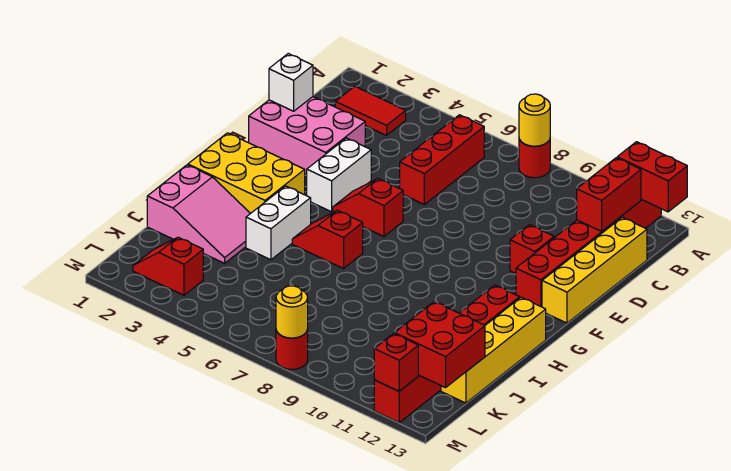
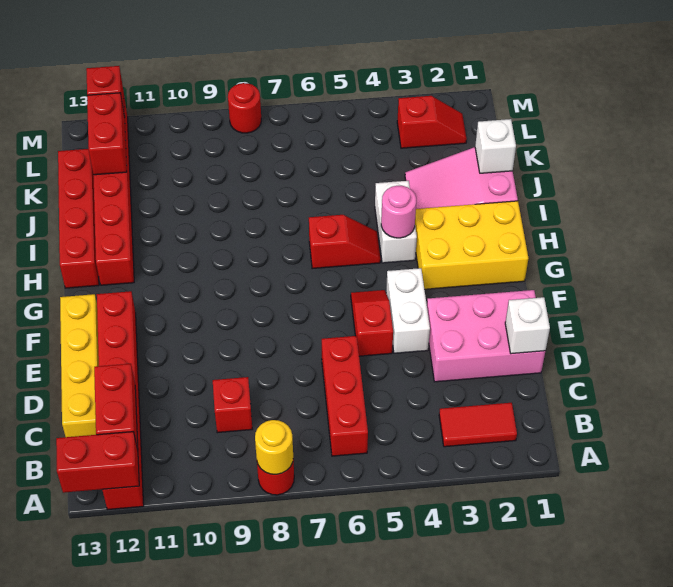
red brick E11 level 1 -> red brick C9 level 1
red slope F5:F6 level 1 top 6 -> red slope E5:F5 level 1 top E
none -> pink round brick H4 level 2
yellow brick H13:K13 level 1 -> red brick H13:K13 level 1
none -> white brick J1 level 2
red brick K12:L13 level 2 -> red brick K12:L12 level 2
yellow round brick M8 level 2 -> none

